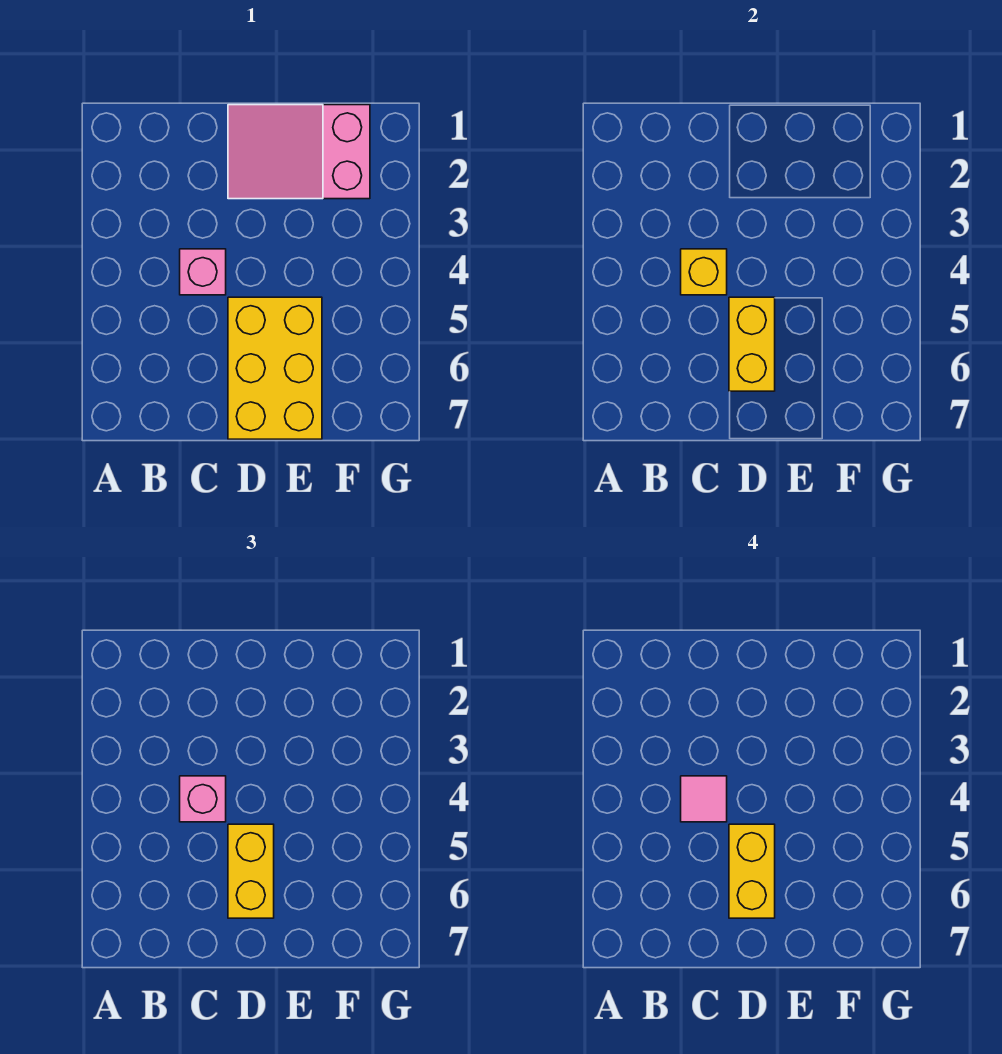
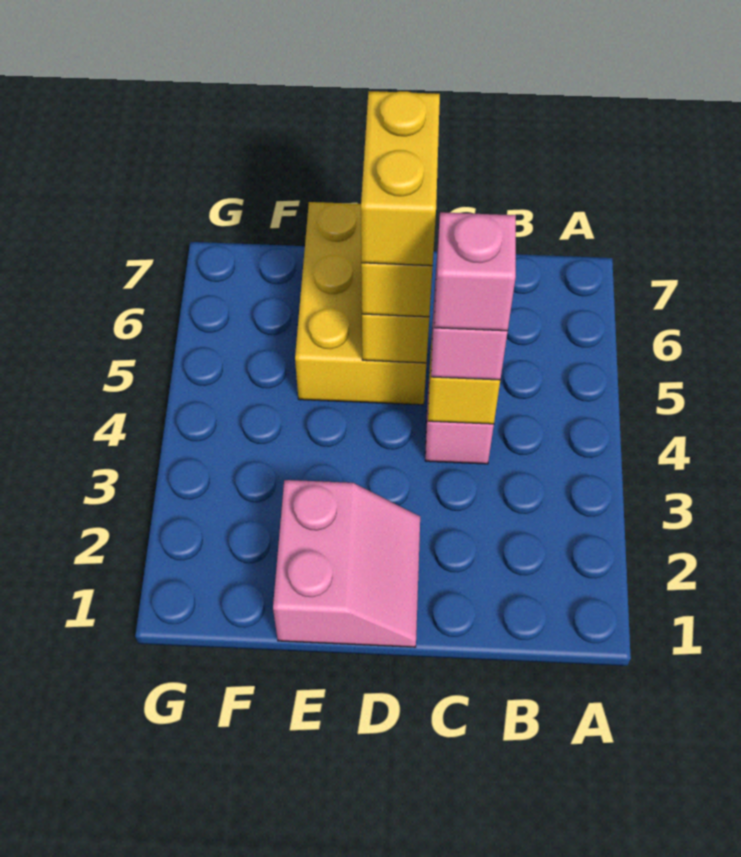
pink tile C4 level 4 -> pink brick C4 level 4
pink slope D1:F2 level 1 top F -> pink slope D1:E2 level 1 top E

